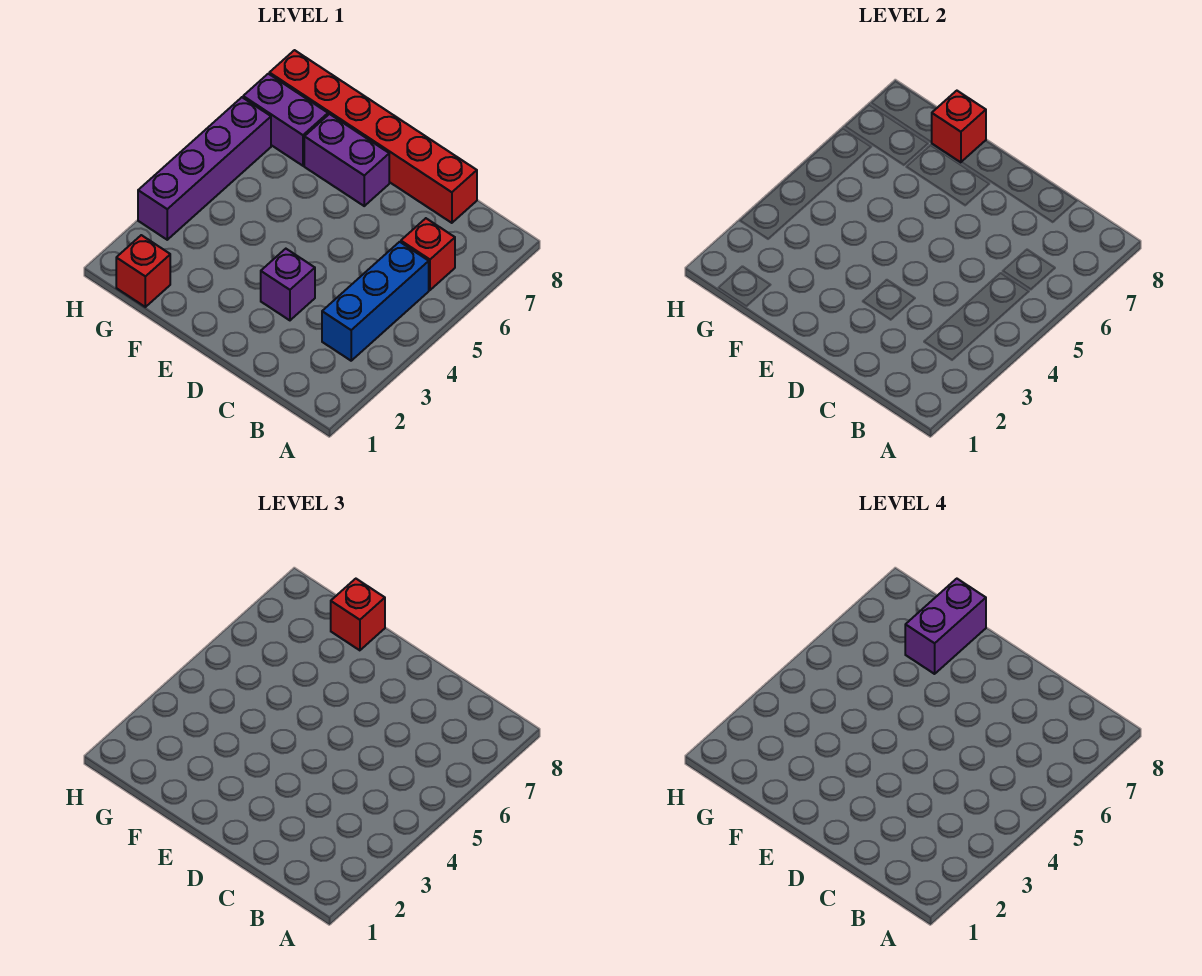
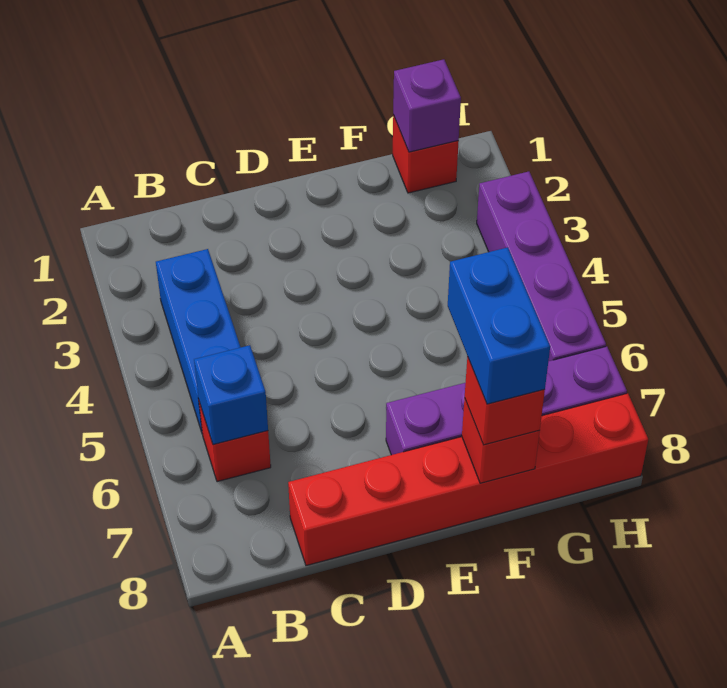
none -> blue brick B6 level 2
purple brick D3 level 1 -> purple brick G1 level 2
purple brick F7:F8 level 4 -> blue brick F7:F8 level 4

